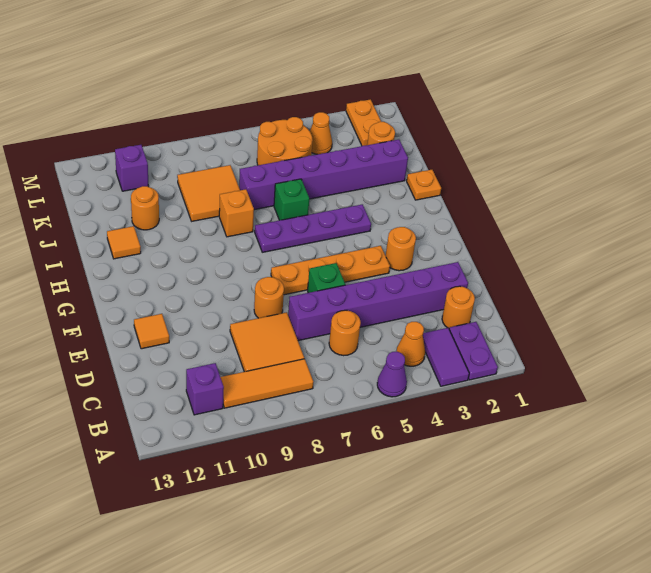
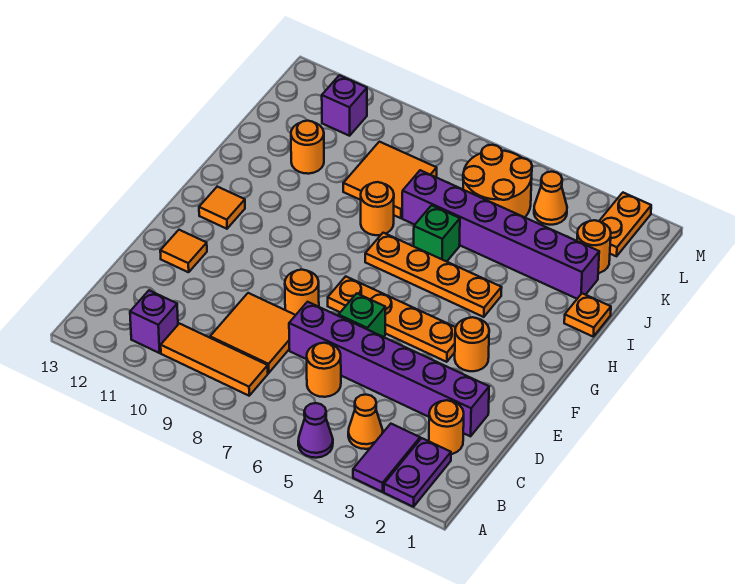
purple plate H4:H7 level 1 -> orange plate H4:H7 level 1
orange brick I8 level 1 -> orange round brick I8 level 1
orange tile I12 level 1 -> orange tile G12 level 1

